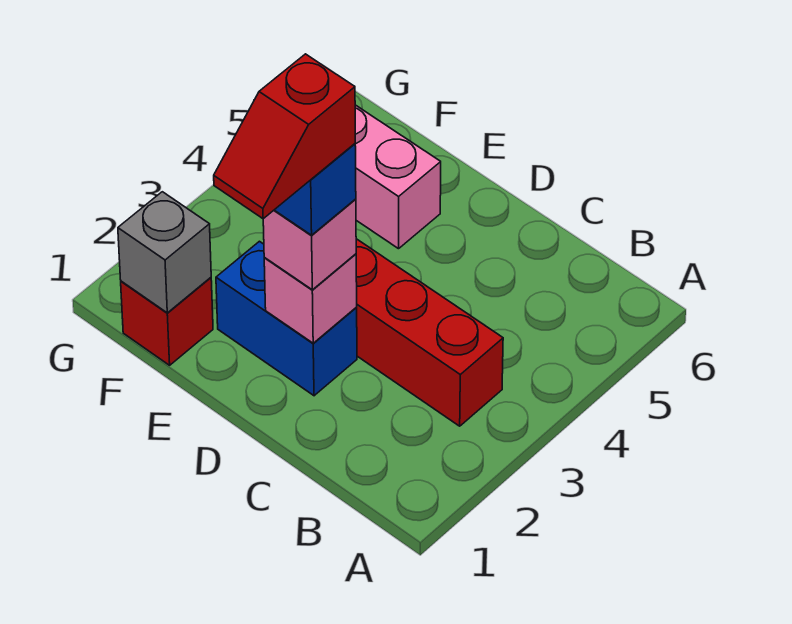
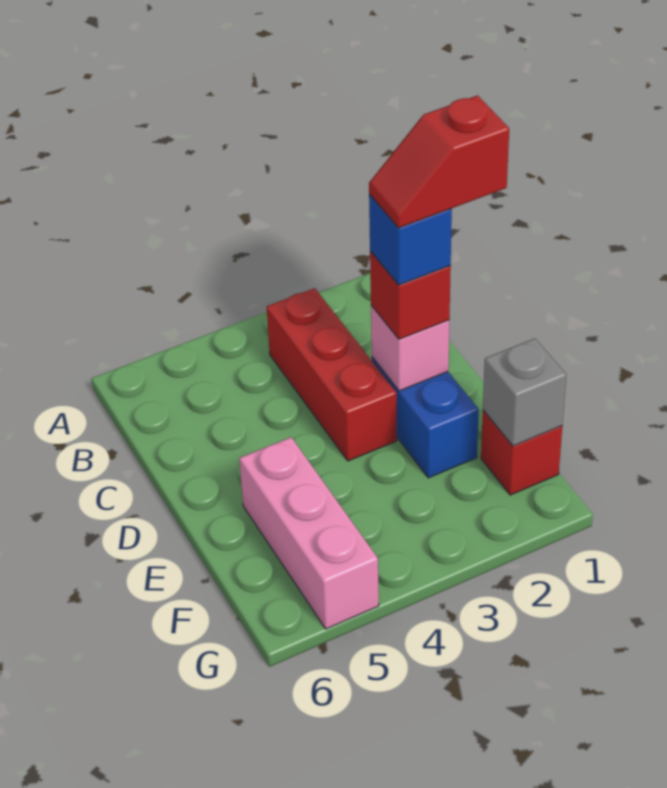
red slope D1:D2 level 5 top 2 -> red slope D1:D2 level 5 top 1
pink brick D2 level 3 -> red brick D2 level 3

